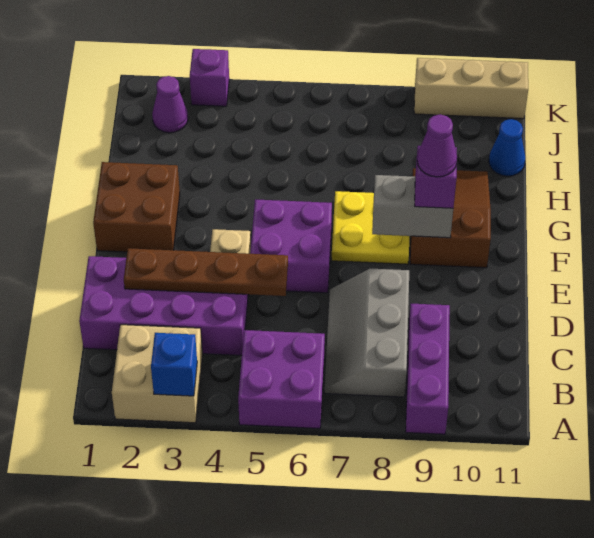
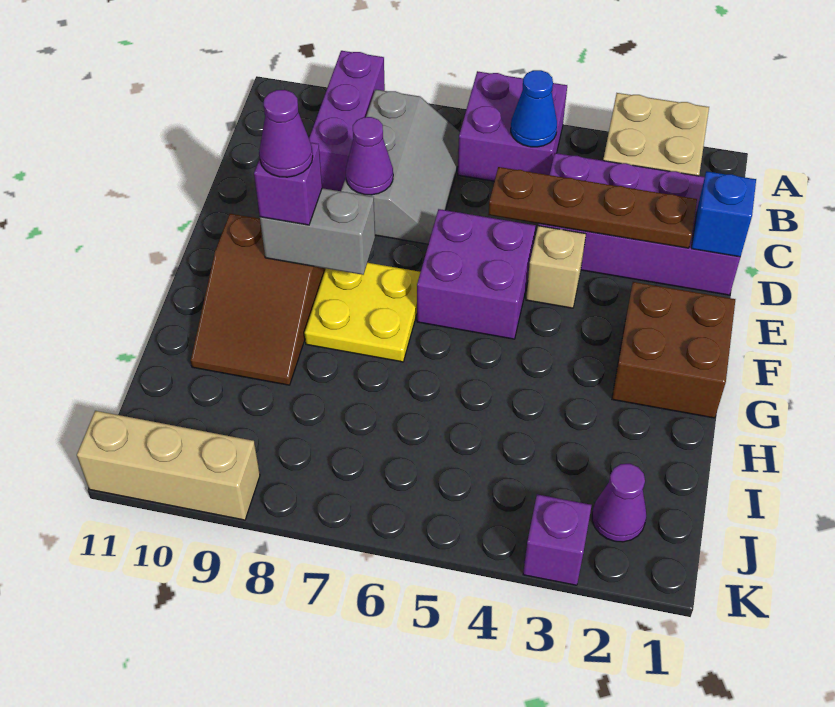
blue brick A3 level 2 -> blue brick D1 level 2
none -> purple cone D8 level 2
blue cone I11 level 1 -> blue cone B5 level 2

